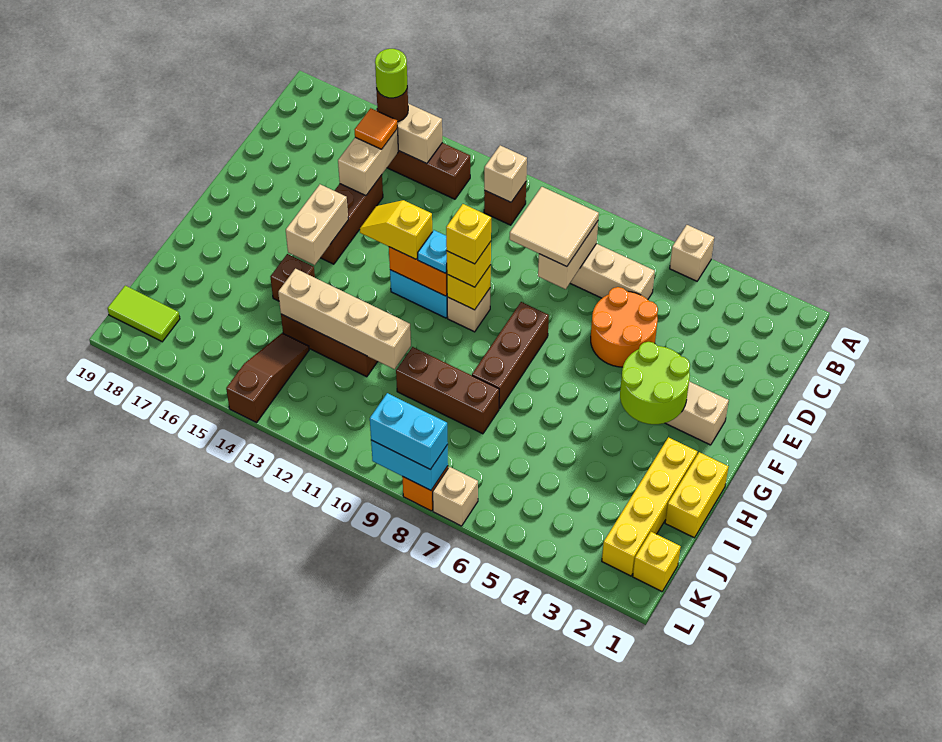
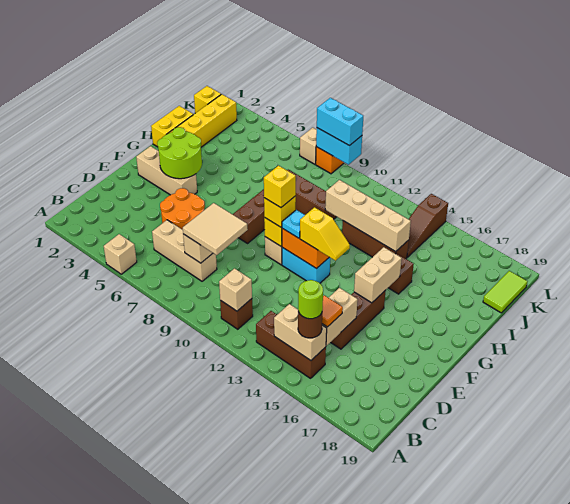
lime tile K18:K19 level 1 -> lime tile J19:K19 level 1

